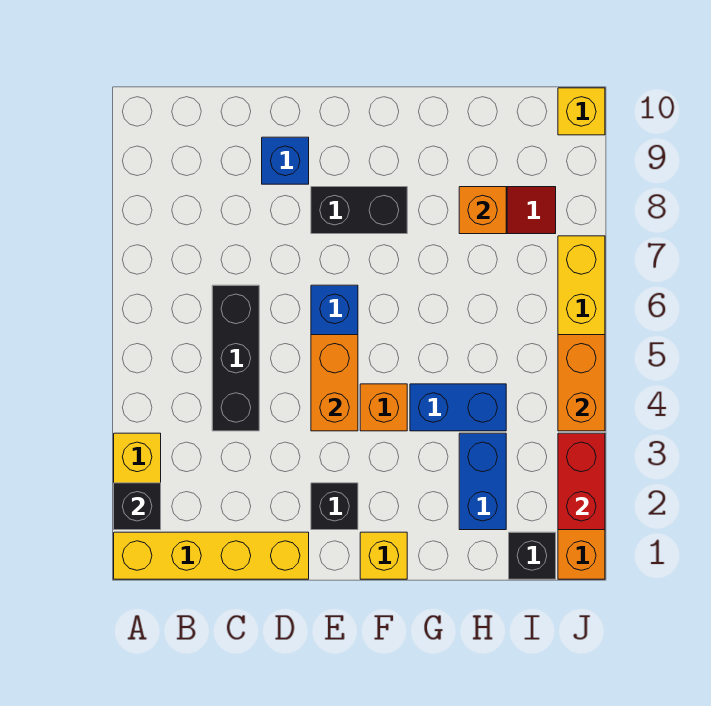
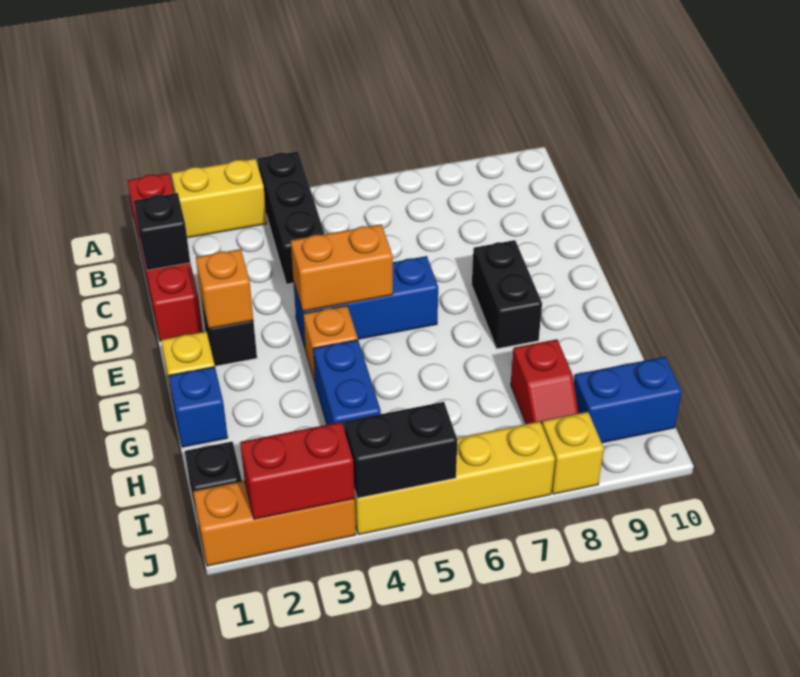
yellow brick A1:D1 level 1 -> red brick A1:D1 level 1
black brick A2 level 2 -> black brick C1 level 2
black brick C4:C6 level 1 -> black brick A4:C4 level 1
blue brick D9 level 1 -> blue brick G1 level 1
blue brick H2:H3 level 1 -> blue brick I9:I10 level 1
orange brick H8 level 2 -> orange brick E2 level 2
orange brick J4:J5 level 2 -> black brick J4:J5 level 2
yellow brick J10 level 1 -> yellow brick J8 level 1

